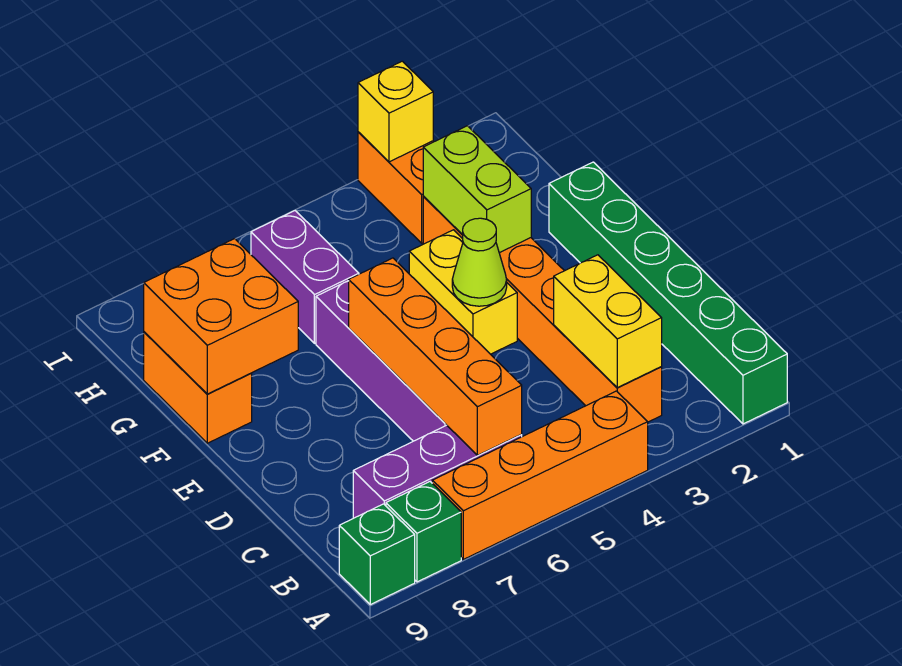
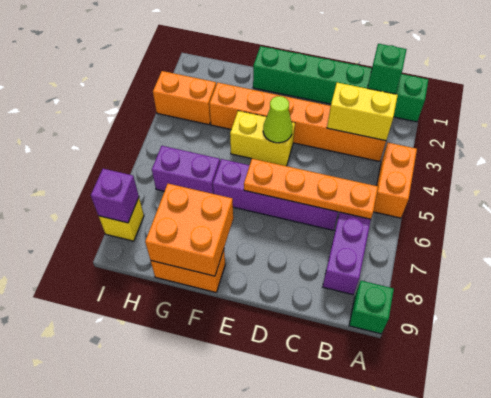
orange brick A4:A7 level 1 -> orange brick A4:A5 level 1
green brick A8 level 1 -> green brick B1 level 2
orange brick B6:E6 level 2 -> orange plate B6:E6 level 2
lime brick F3:G3 level 2 -> none
yellow brick I3 level 2 -> yellow brick I8 level 1
none -> purple brick I8 level 2

